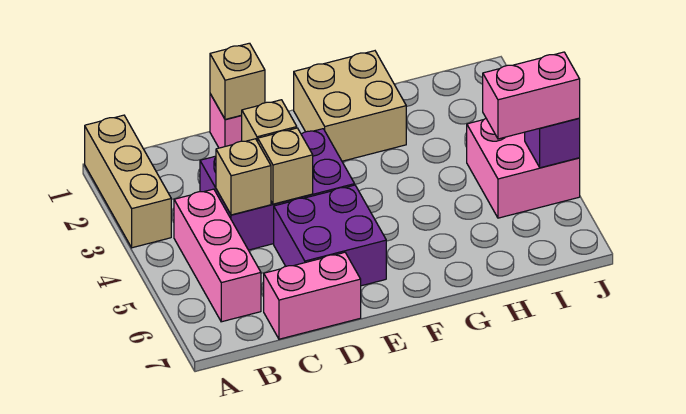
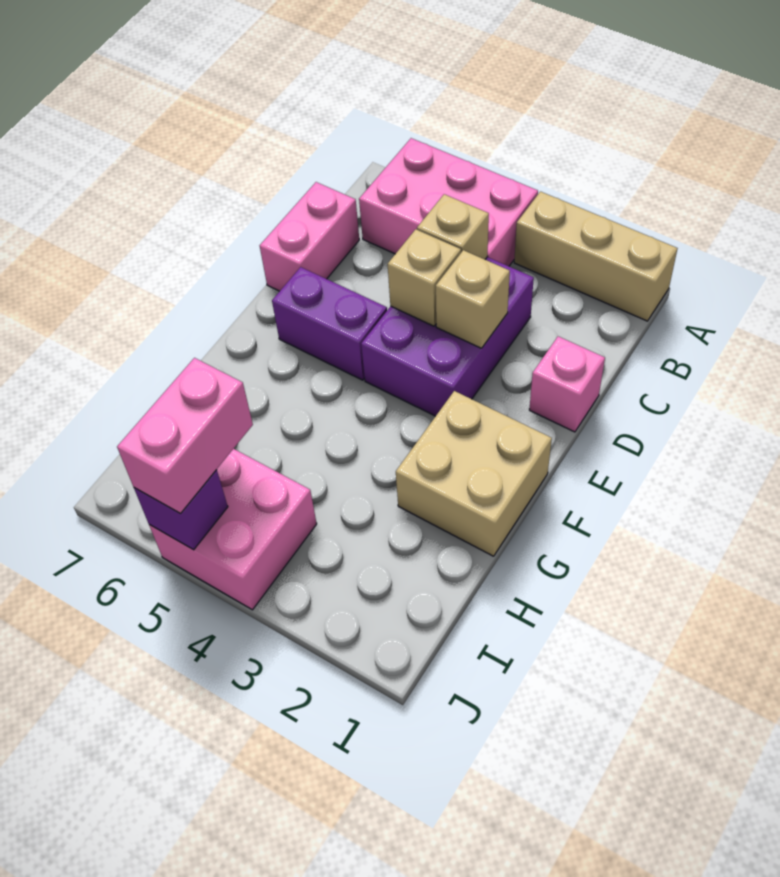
pink brick B4:B6 level 1 -> pink brick A4:B6 level 1
tan brick D1 level 2 -> none
purple brick D5:E6 level 1 -> purple brick E5:E6 level 1

